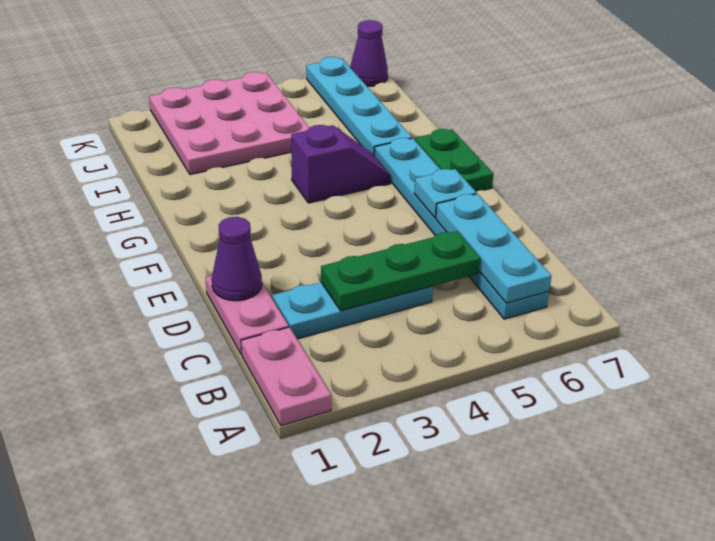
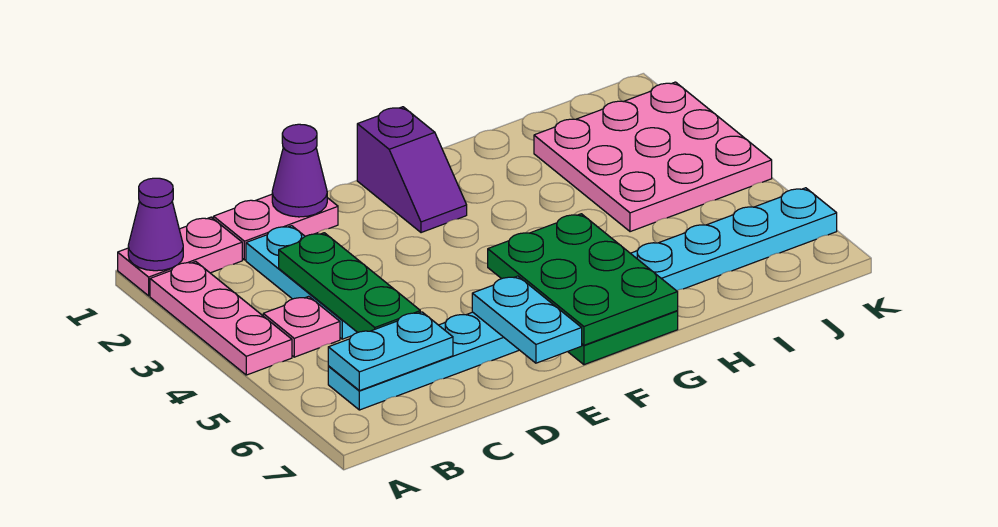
none -> pink plate A2:A4 level 1
none -> pink plate B4 level 1
cyan plate B6:D6 level 2 -> cyan plate B6:C6 level 2
cyan plate E6 level 2 -> cyan plate E6:E7 level 2
none -> green plate F5:G7 level 2
purple slope G4:G5 level 1 top 4 -> purple slope F1:F2 level 1 top 1
purple cone K7 level 1 -> purple cone A1 level 2

